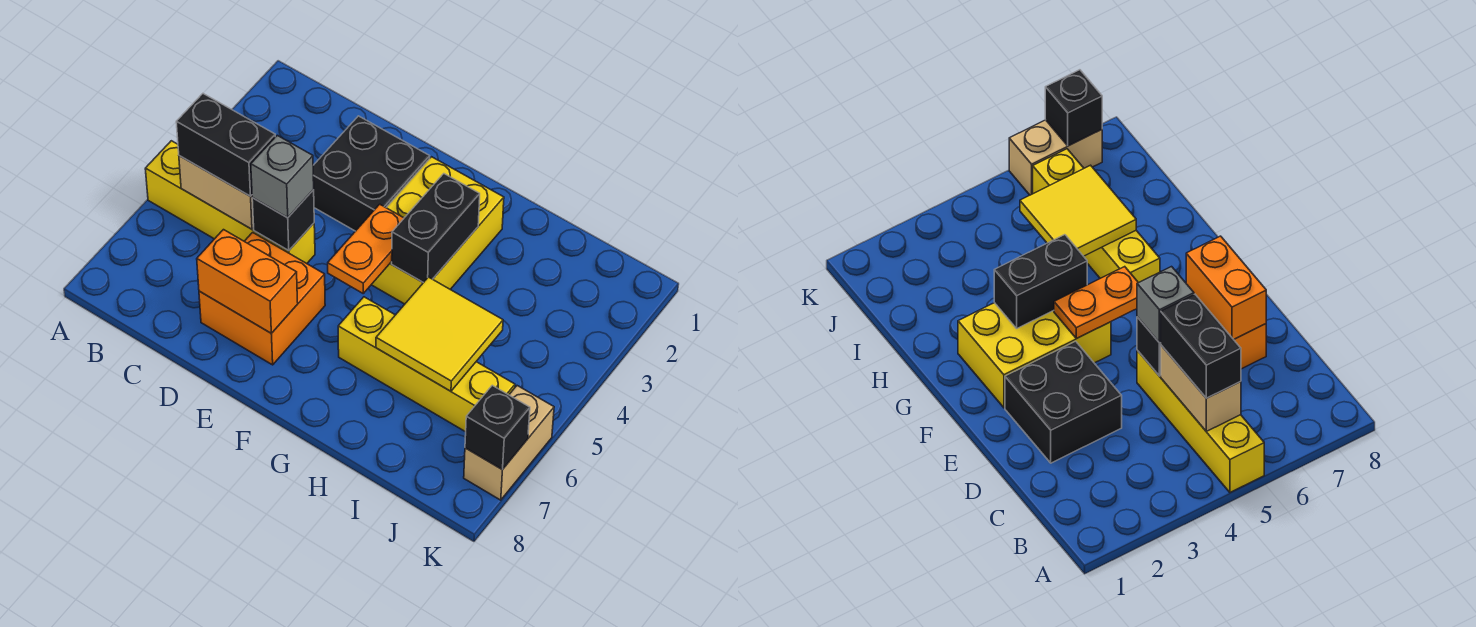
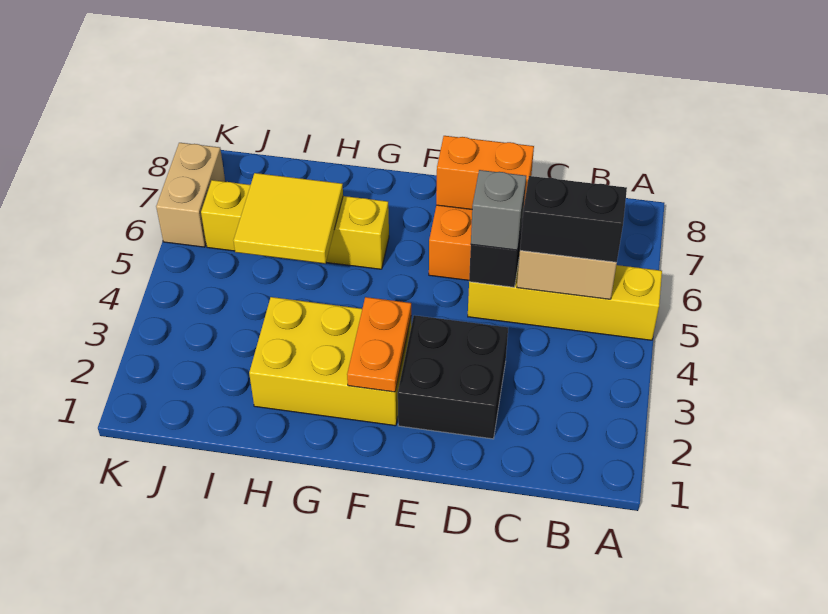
yellow brick F2:G4 level 1 -> yellow brick F2:H3 level 1
orange plate F4:F5 level 2 -> orange plate F2:F3 level 2
black brick G3:G4 level 2 -> none
black brick K7 level 2 -> none

